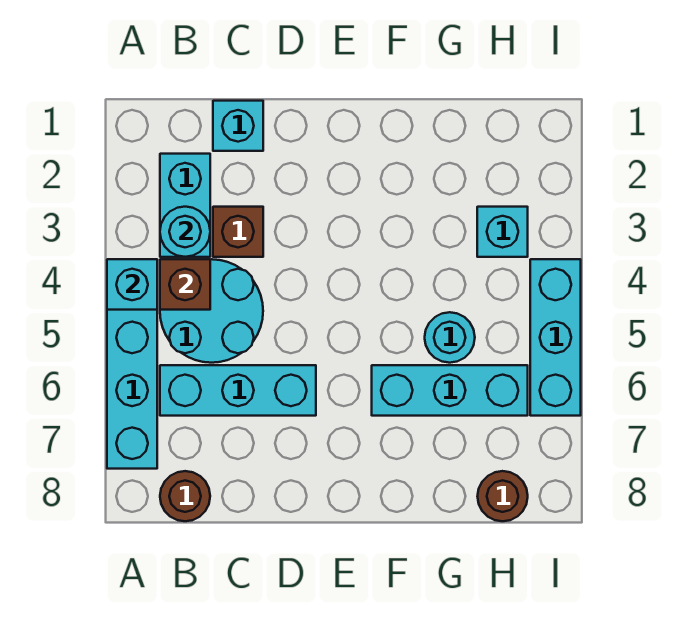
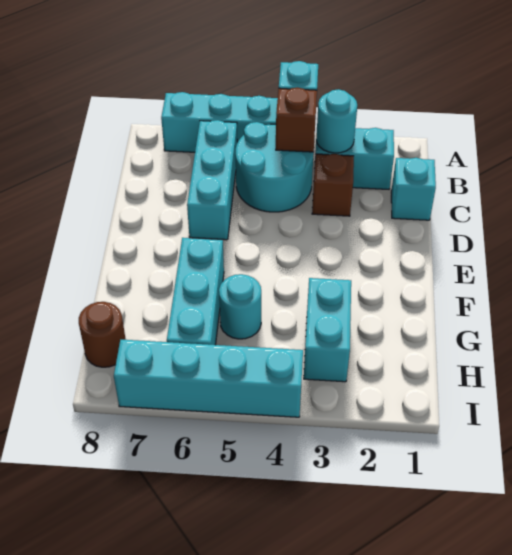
brown round brick B8 level 1 -> none
cyan brick H3 level 1 -> cyan brick G3:H3 level 1
cyan brick I4:I6 level 1 -> cyan brick I4:I7 level 1

